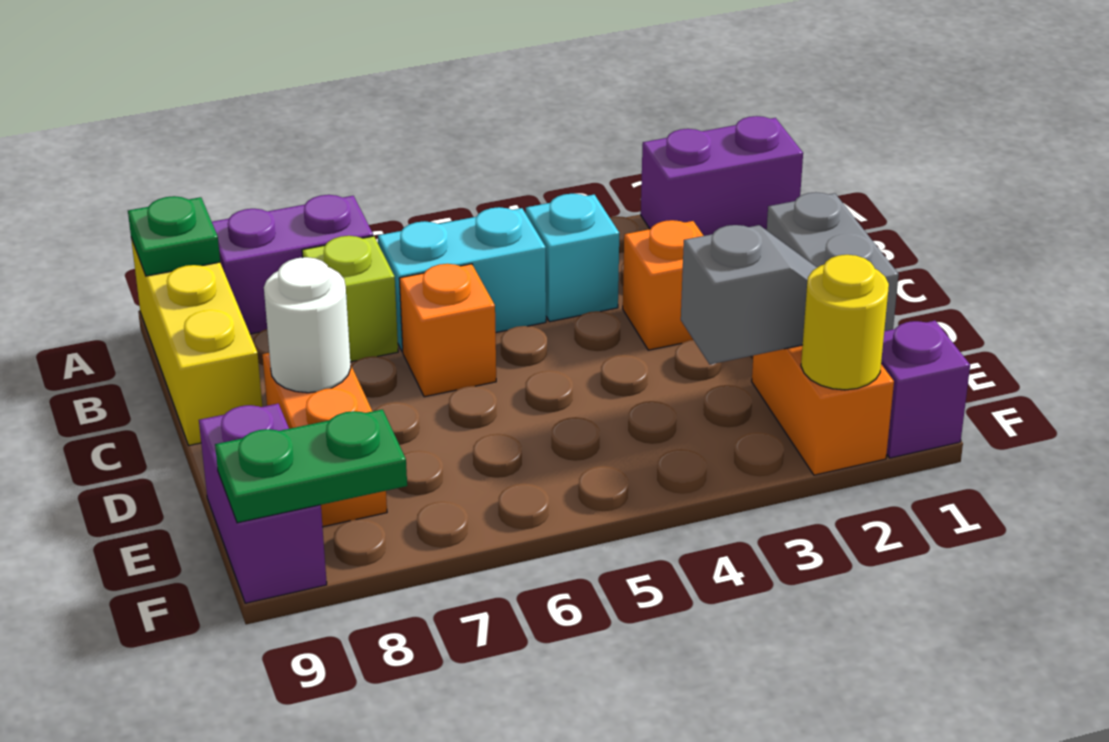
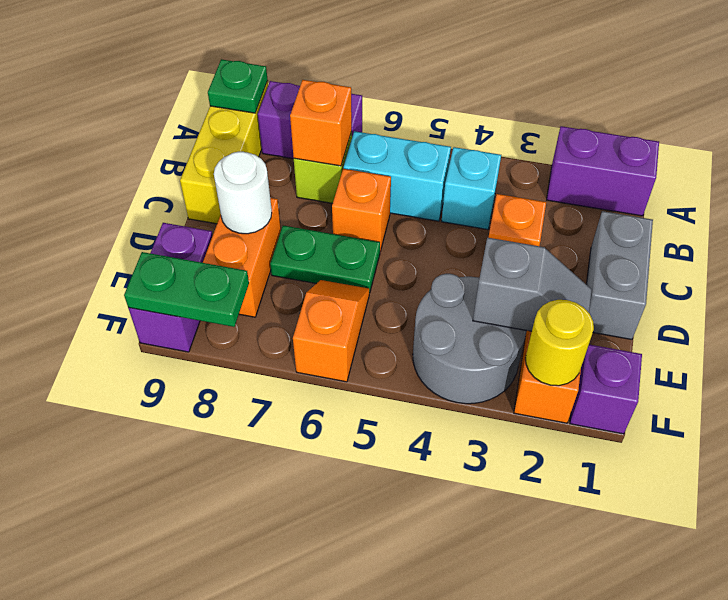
none -> orange brick B7 level 2
none -> green plate D6:D7 level 1
none -> grey round brick E3:F4 level 1
none -> orange slope E6:F6 level 1 top F

